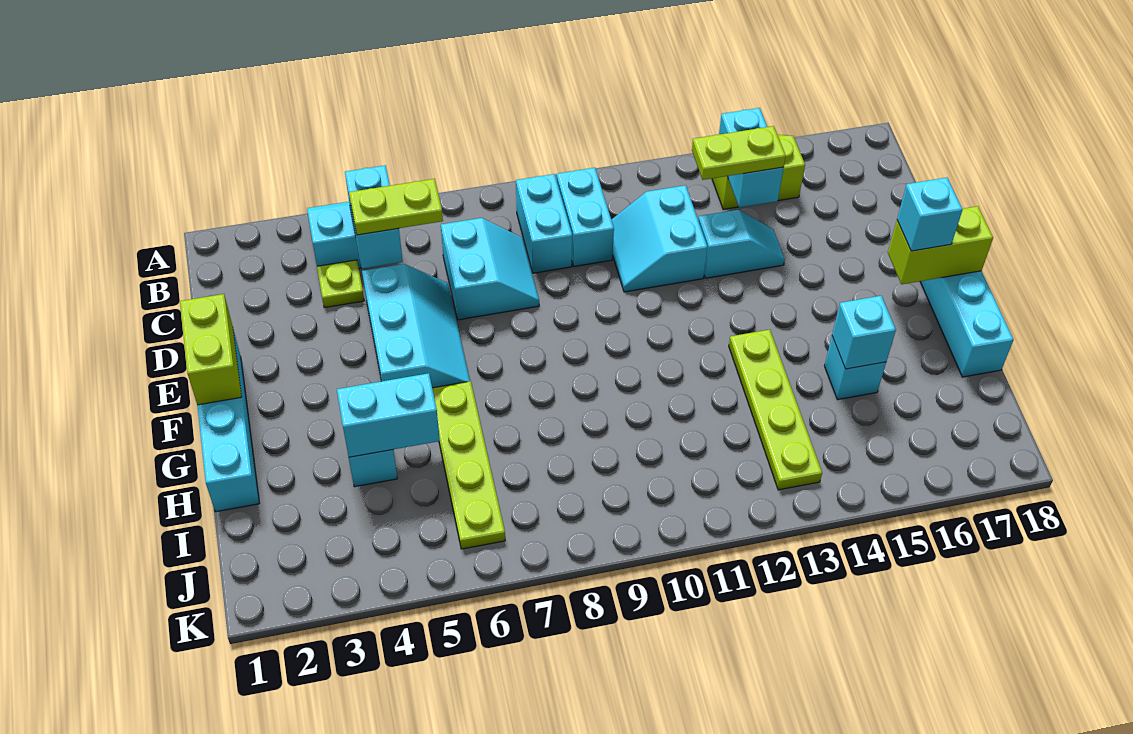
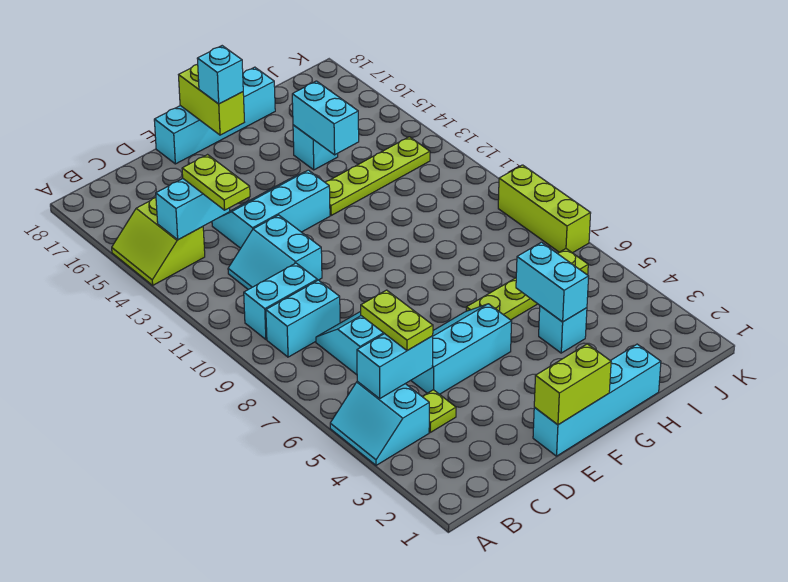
cyan slope C11:D12 level 1 top 12 -> cyan slope C11:D12 level 1 top D
cyan slope D13:D14 level 1 top 13 -> cyan slope D13:F14 level 1 top 13
cyan brick H15 level 2 -> cyan brick H14:H15 level 2
none -> lime brick K7:K9 level 1

